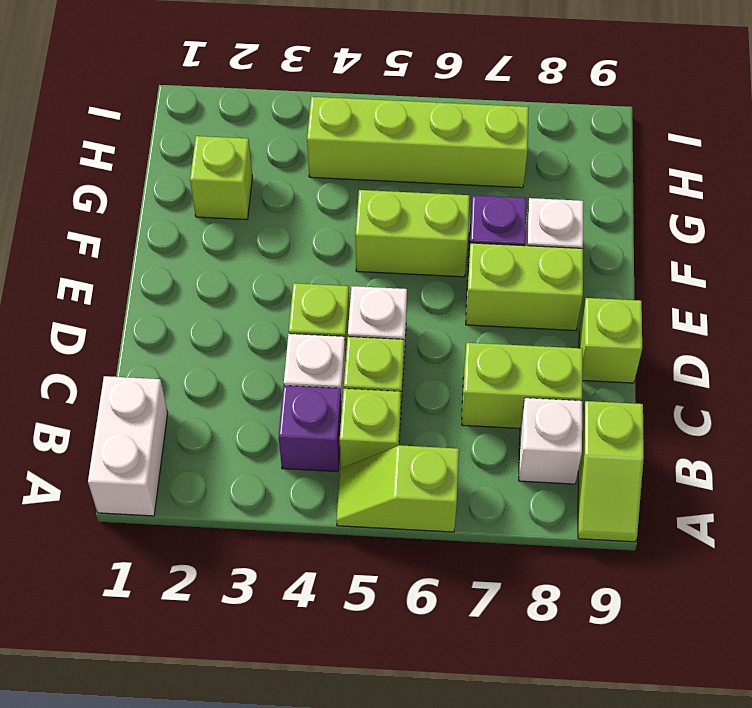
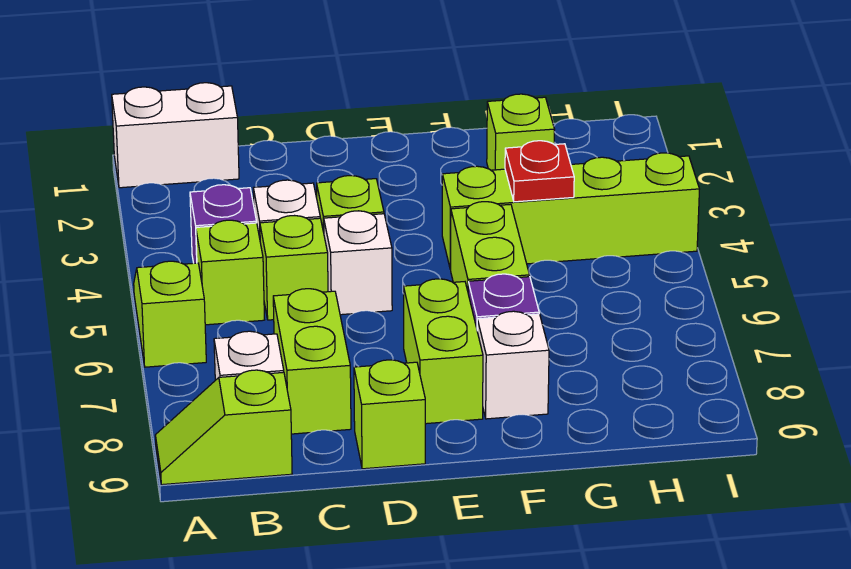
none -> red plate G4 level 2
lime brick H4:H7 level 1 -> lime brick F4:I4 level 1

